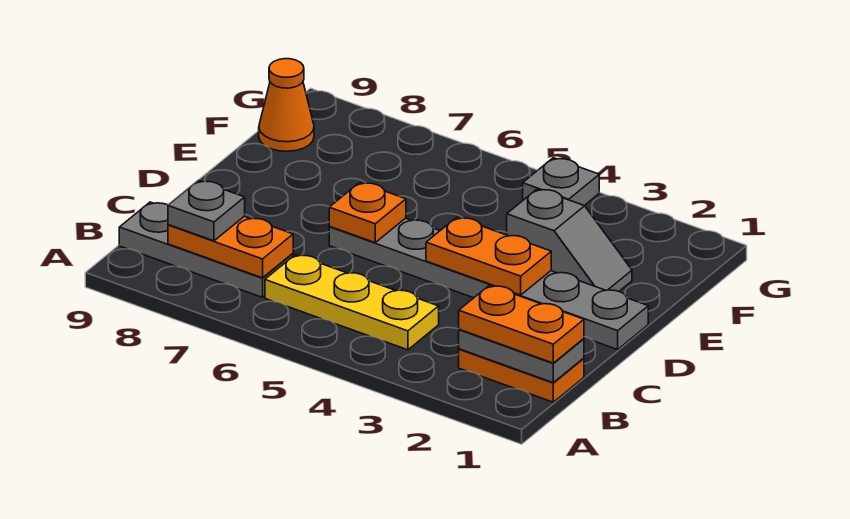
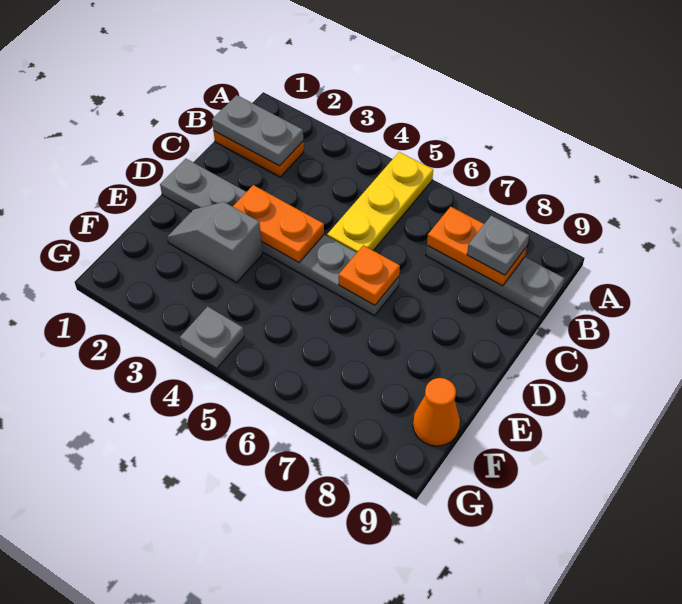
orange plate B1:B2 level 3 -> none
yellow plate B4:B6 level 1 -> yellow plate A5:C5 level 1

